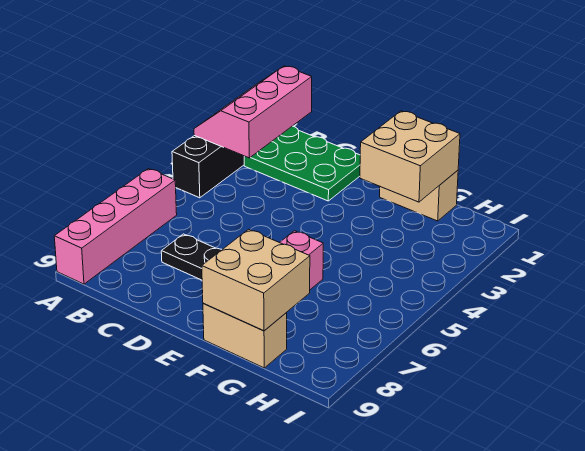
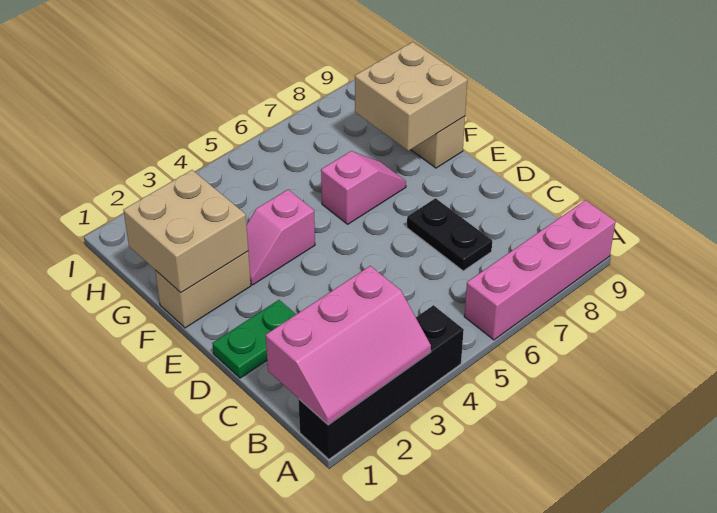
green plate B1:D2 level 1 -> green plate D1:D2 level 1
tan brick F1:G1 level 1 -> tan brick F1:F2 level 1
none -> pink slope F3:F4 level 1 top 4

